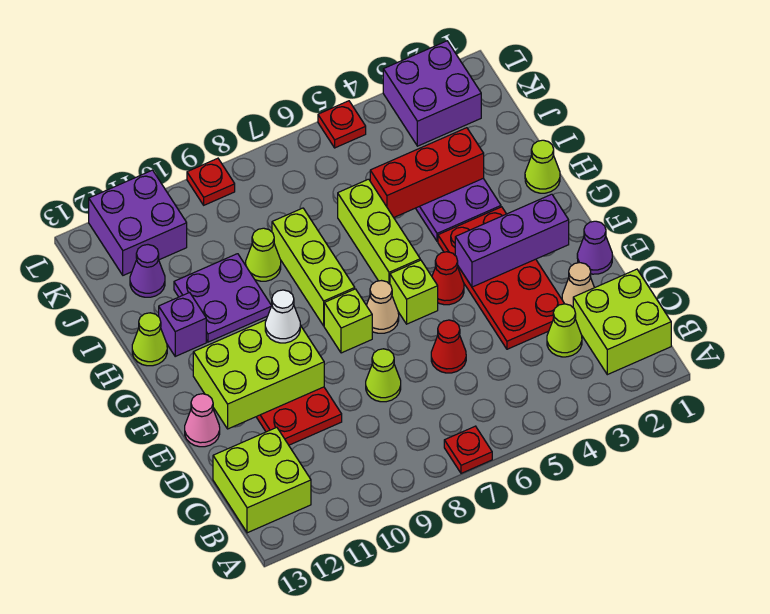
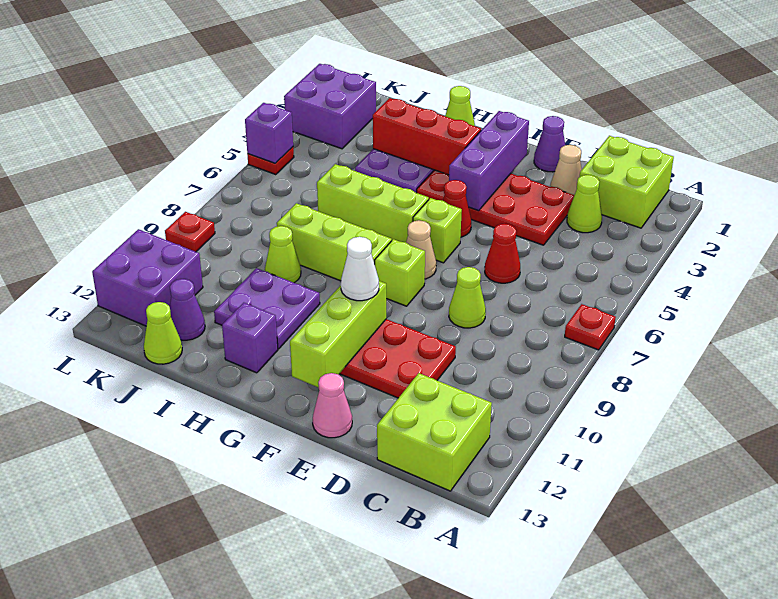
lime brick E10:F12 level 2 -> lime brick F10:F12 level 2
lime cone H13 level 1 -> lime cone J13 level 1
red brick I3:I5 level 2 -> red brick G3:I3 level 2
none -> purple brick L5 level 2

